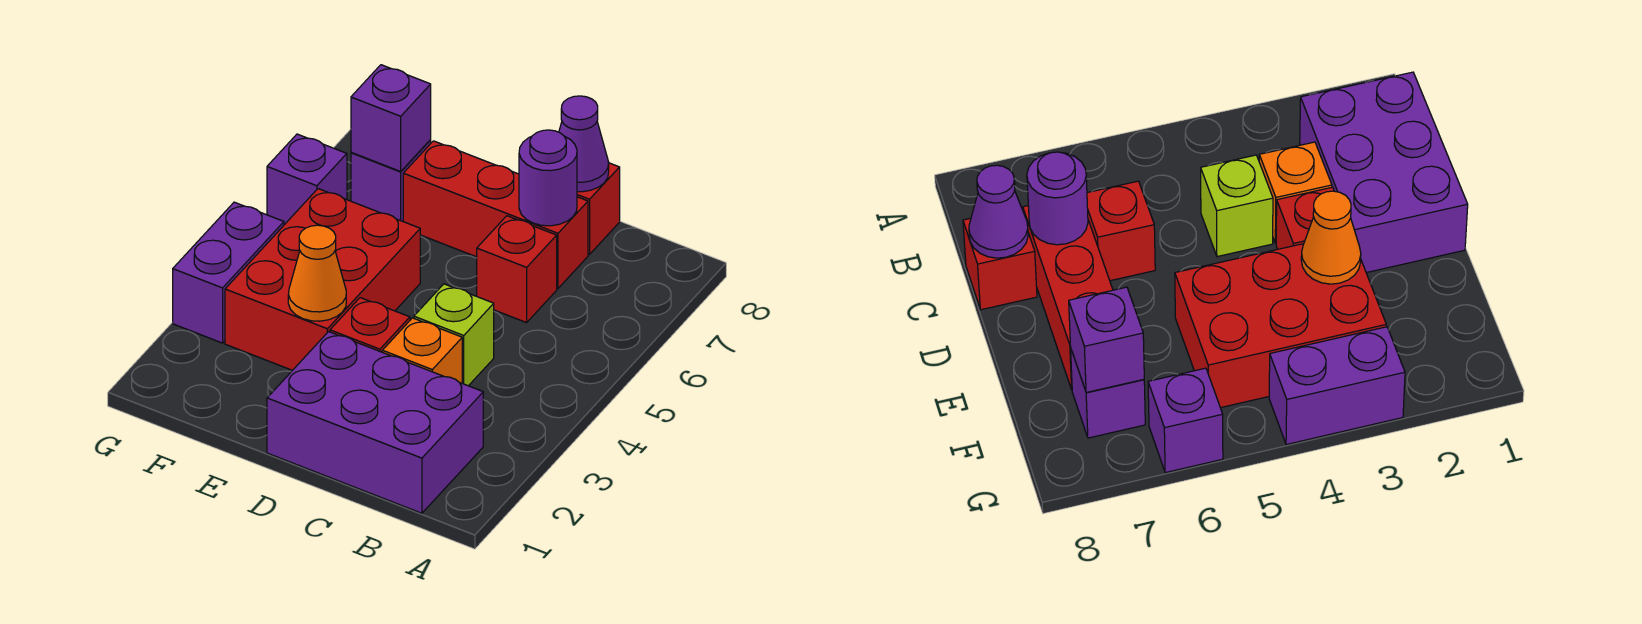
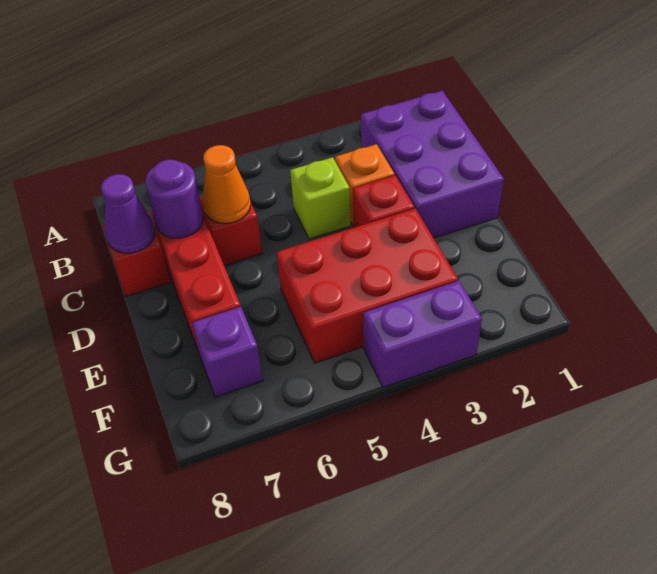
orange cone E3 level 2 -> orange cone C6 level 2
purple brick F7 level 2 -> none
purple brick G6 level 1 -> none

